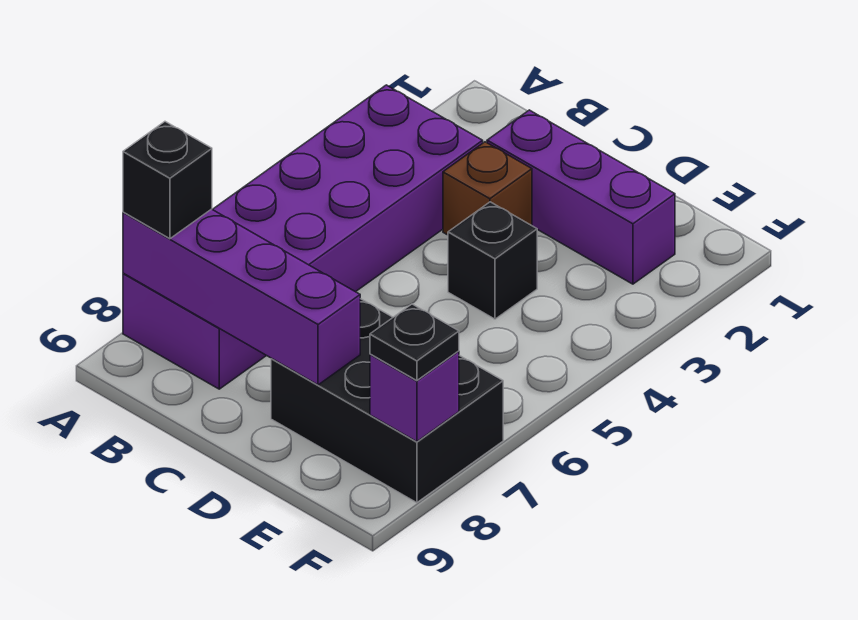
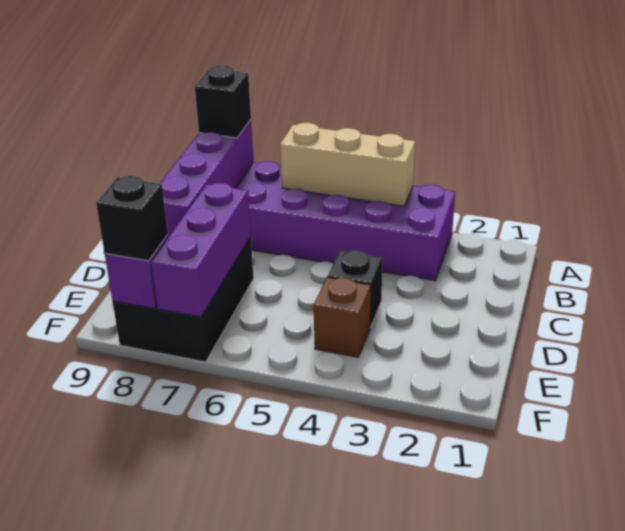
none -> tan brick A4:A6 level 2
purple brick C2:E2 level 1 -> purple brick D7:F7 level 2
brown brick C3 level 1 -> brown brick E4 level 1
black plate F8 level 3 -> black brick F8 level 3

